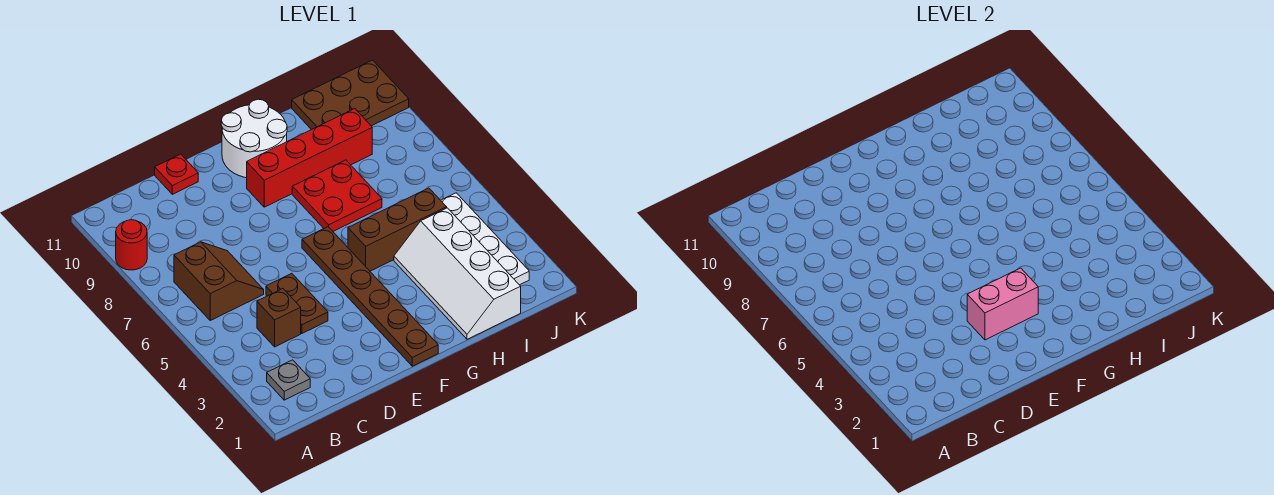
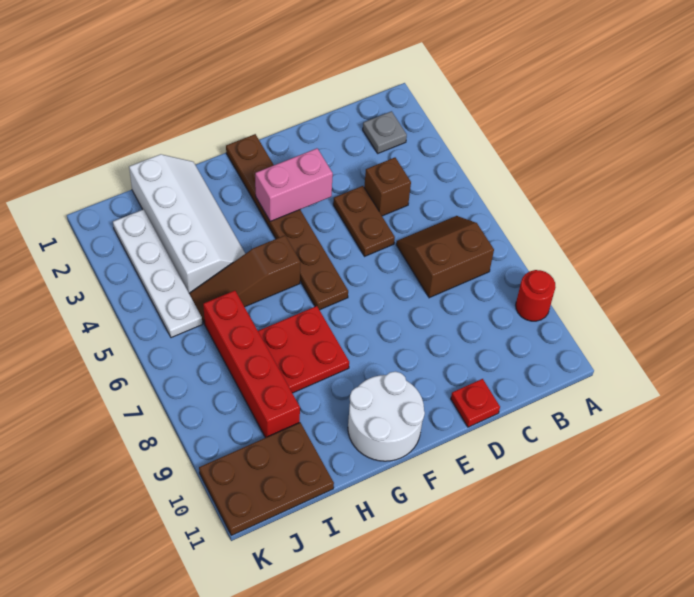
brown slope B6:C7 level 1 top B -> brown slope B6:C7 level 1 top 7
red brick F9:I9 level 1 -> red brick I6:I9 level 1
brown brick G5:I5 level 1 -> brown slope G5:I5 level 1 top G

